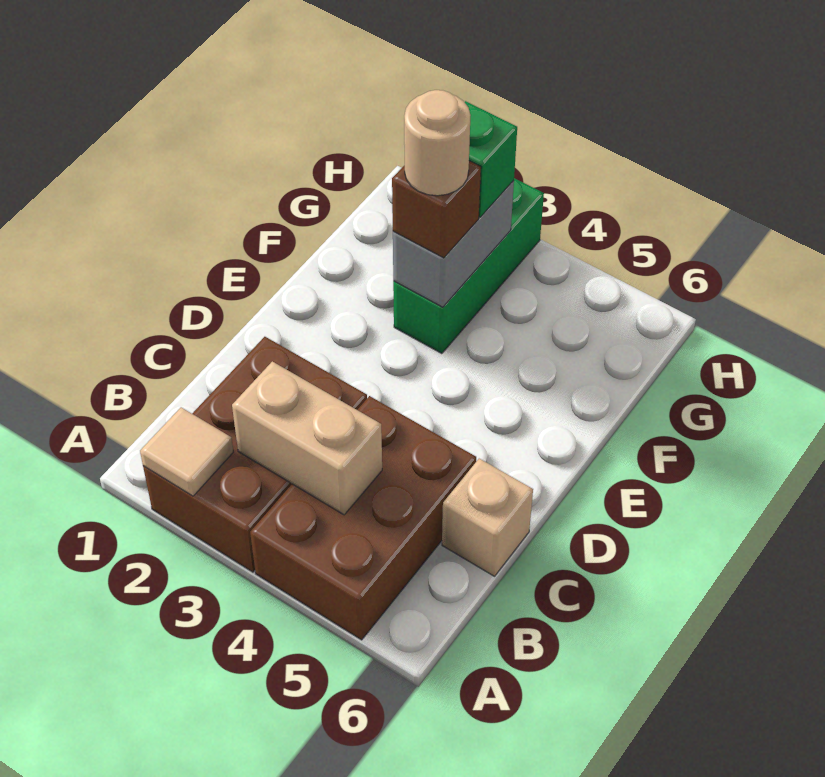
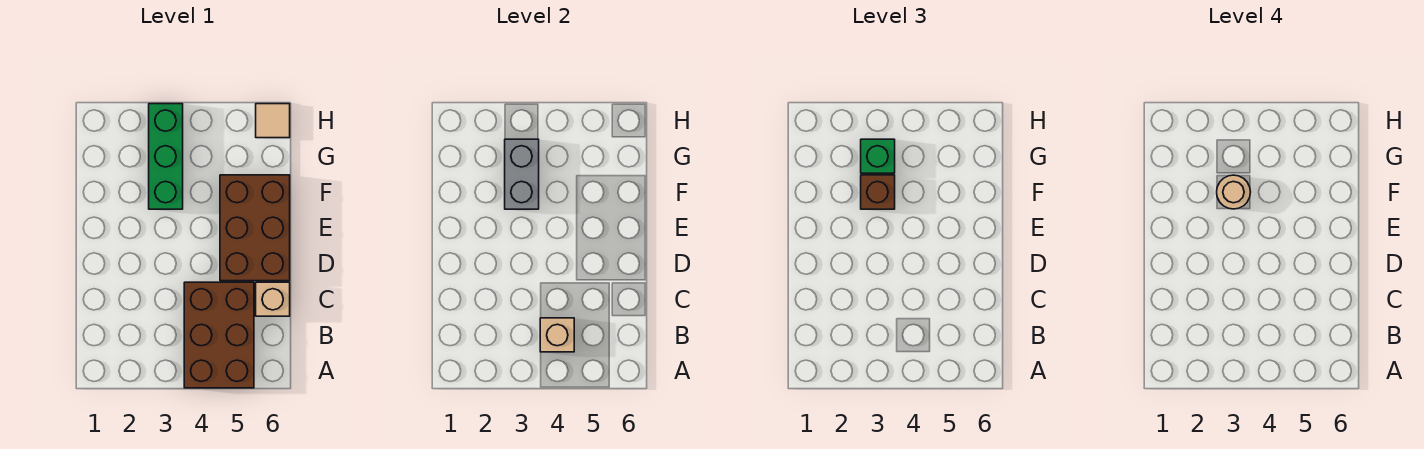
brown brick A2:C3 level 1 -> brown brick D5:F6 level 1
tan tile A2 level 2 -> tan tile H6 level 1
tan brick B3:B4 level 2 -> tan brick B4 level 2

